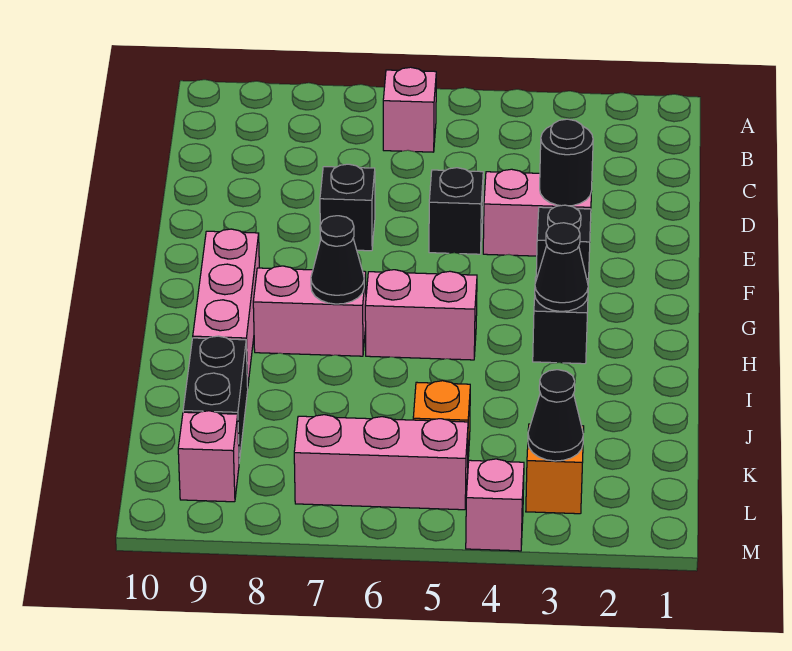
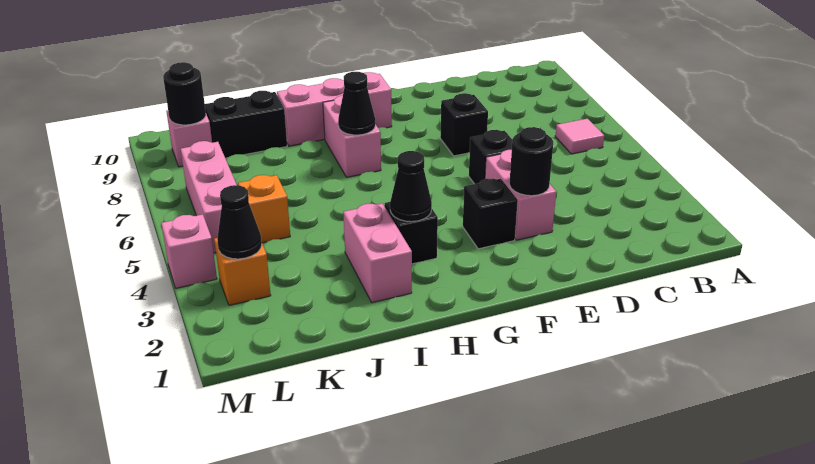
pink brick B6 level 1 -> pink tile B6 level 1
pink brick H5:H6 level 1 -> pink brick I2:I3 level 1
none -> black round brick L9 level 2

